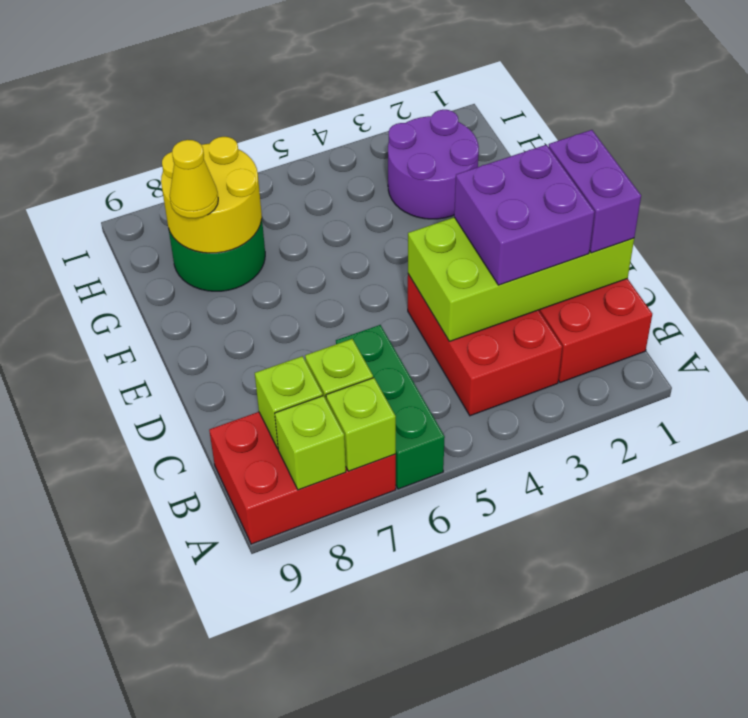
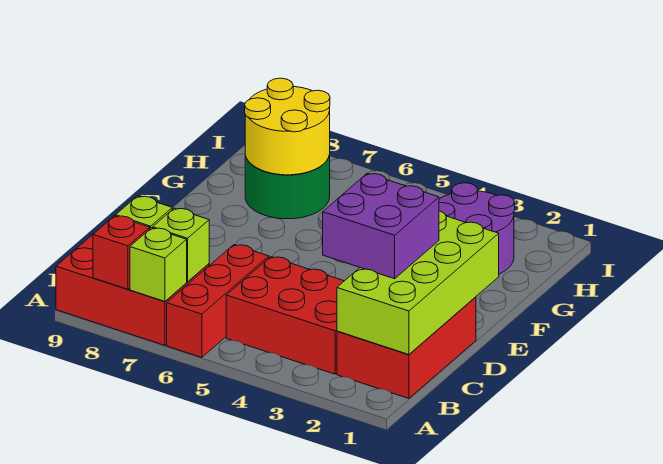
green brick A6:C6 level 1 -> red brick A6:C6 level 1
lime brick A8 level 2 -> red brick A8 level 2
red brick B3:D4 level 1 -> red brick B3:C5 level 1
lime brick C1:D4 level 2 -> lime brick B1:E2 level 2
purple brick C1:D1 level 3 -> none
yellow cone G8 level 3 -> none

